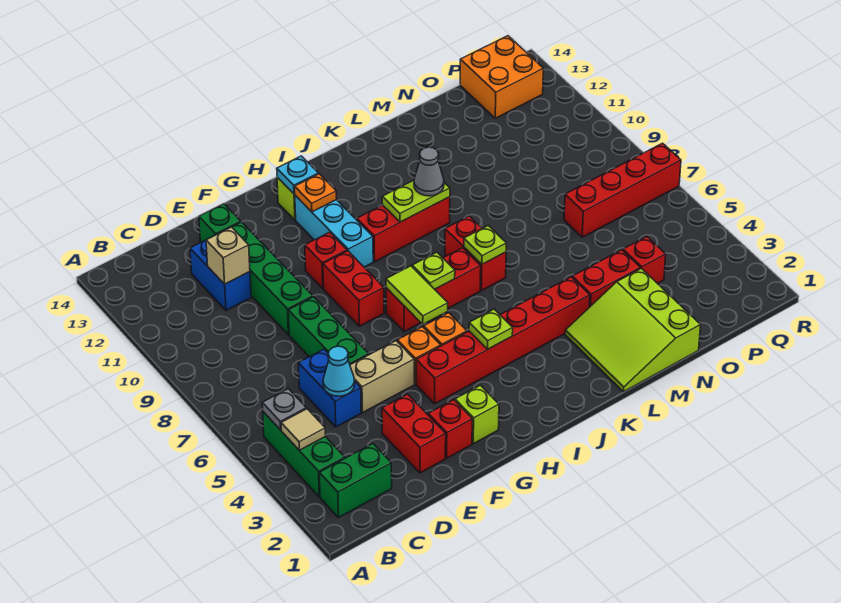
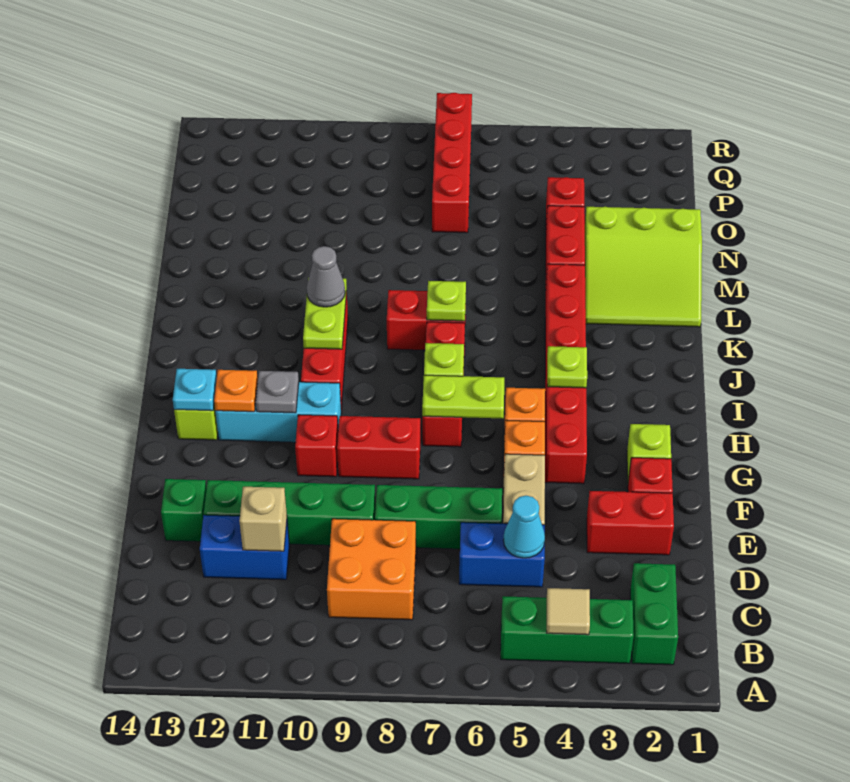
grey plate B5 level 2 -> grey plate H11 level 2
lime tile H6:H7 level 2 -> lime plate H6:H7 level 2
orange brick P13:Q14 level 1 -> orange brick C8:D9 level 1

